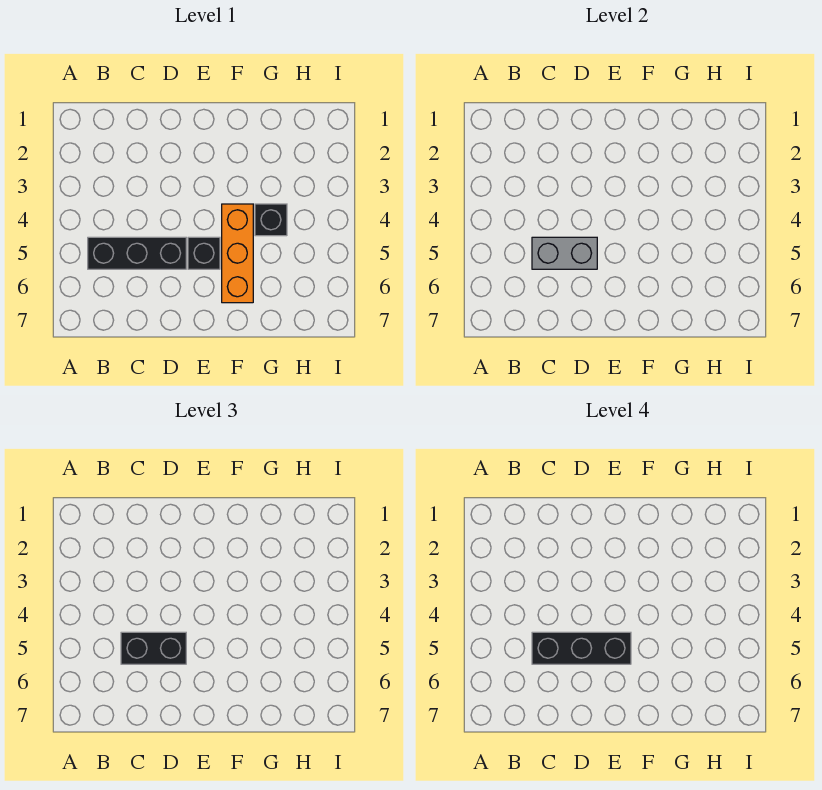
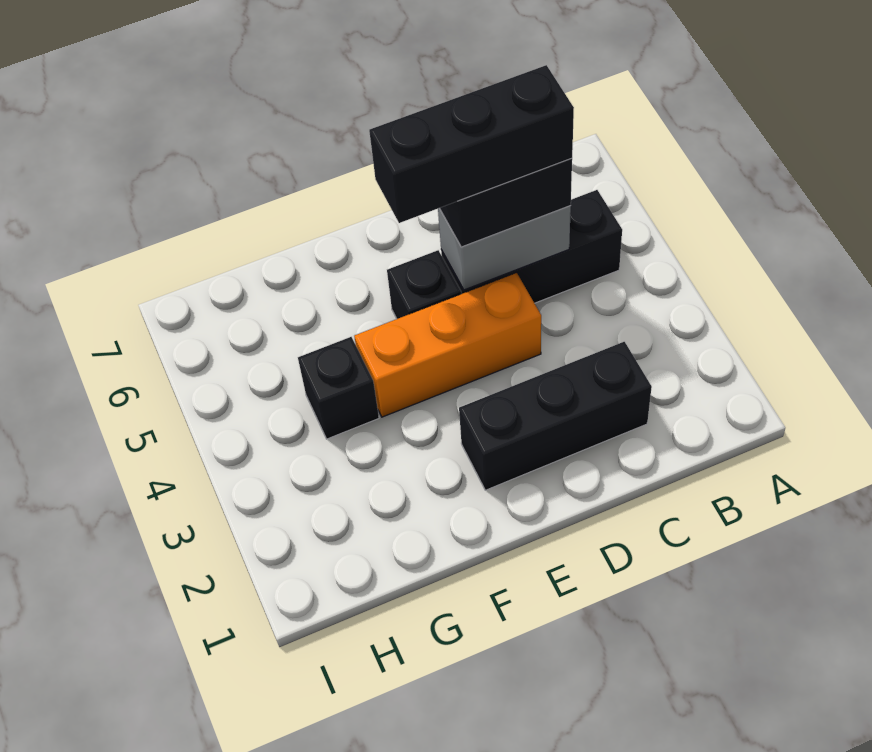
none -> black brick C2:E2 level 1
orange brick F4:F6 level 1 -> orange brick D4:F4 level 1

